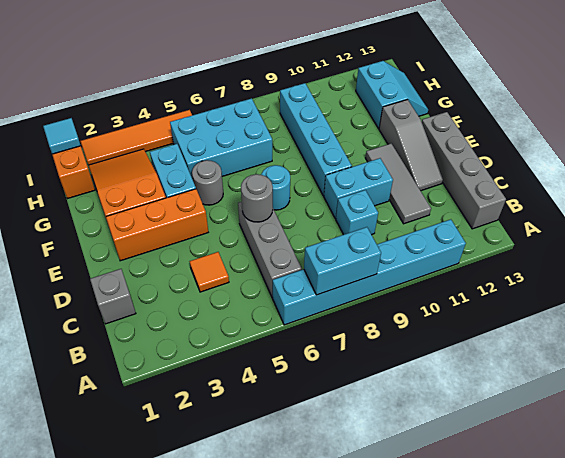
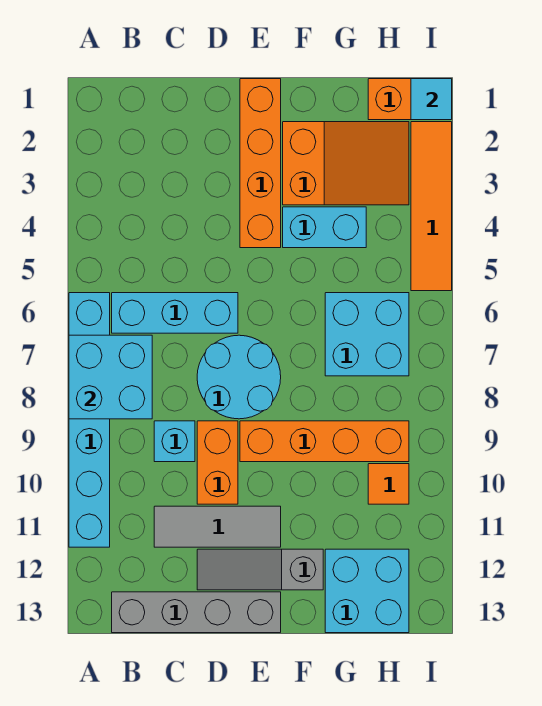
cyan brick A7:A8 level 2 -> cyan brick A7:B8 level 2
grey brick B6:D6 level 1 -> cyan brick B6:D6 level 1
grey brick C1 level 1 -> none
orange tile C4 level 1 -> orange tile H10 level 1
grey round brick D6 level 2 -> none
cyan brick D9:D10 level 1 -> orange brick D9:D10 level 1
orange brick E2:E4 level 1 -> orange brick E1:E4 level 1
cyan round brick E7 level 1 -> cyan round brick D7:E8 level 1
cyan brick E9:H9 level 1 -> orange brick E9:H9 level 1
grey round brick F5 level 1 -> none
cyan brick G5:H7 level 1 -> cyan brick G6:H7 level 1
cyan slope G12:H13 level 1 top 12 -> cyan brick G12:H13 level 1

